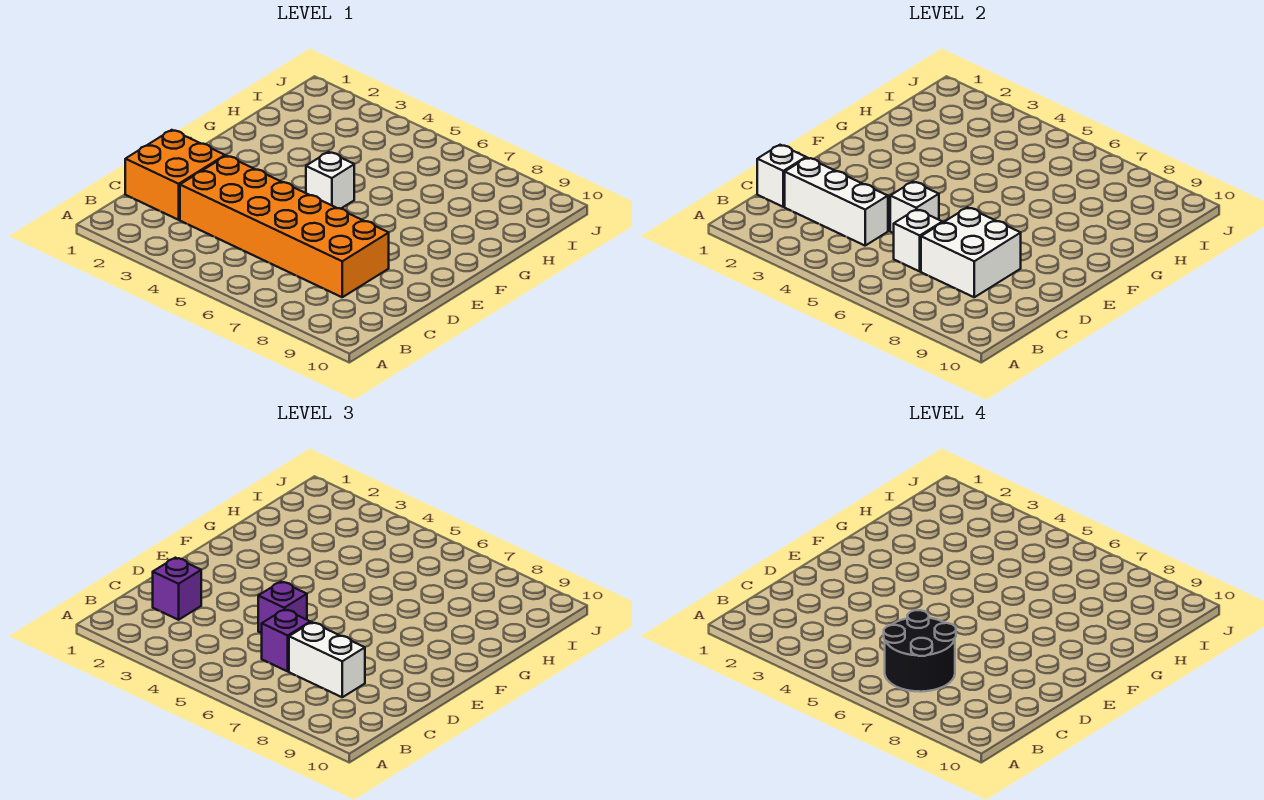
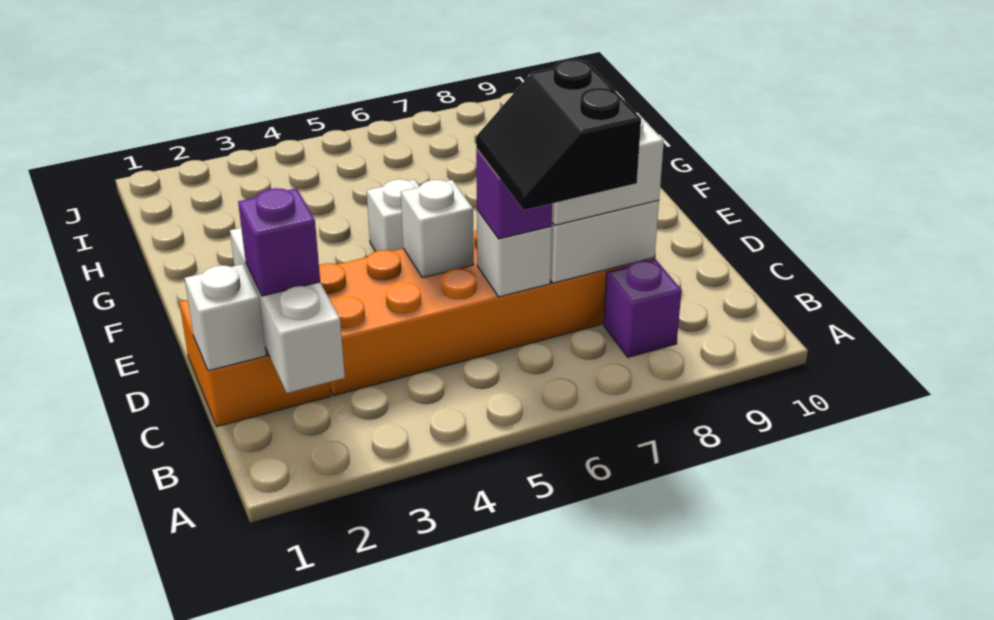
black round brick B6:C7 level 4 -> black slope B6:C7 level 4 top 7
white brick C2:C4 level 2 -> white brick B2:D2 level 2
purple brick D5 level 3 -> purple brick B8 level 1

